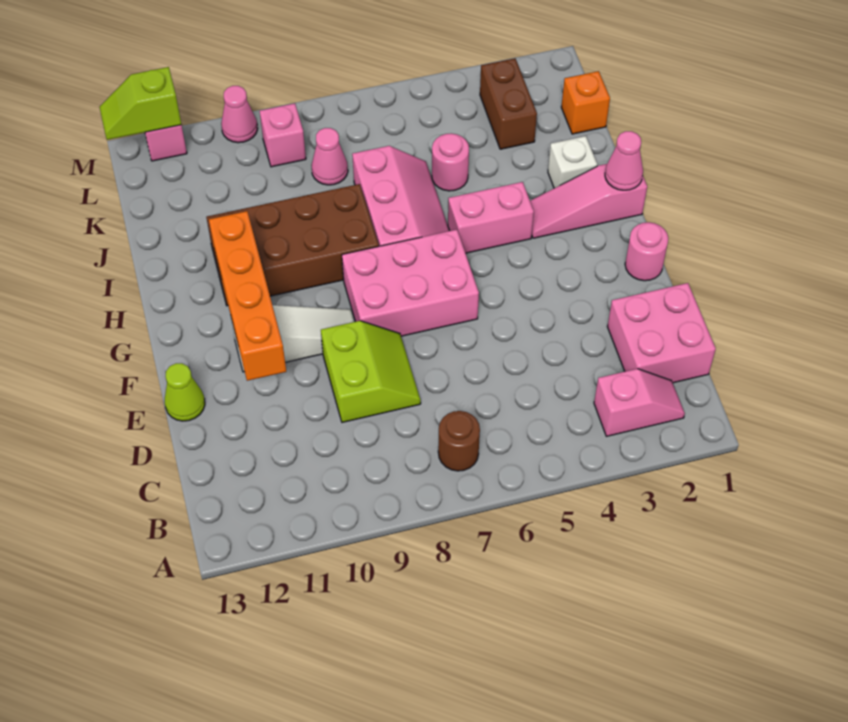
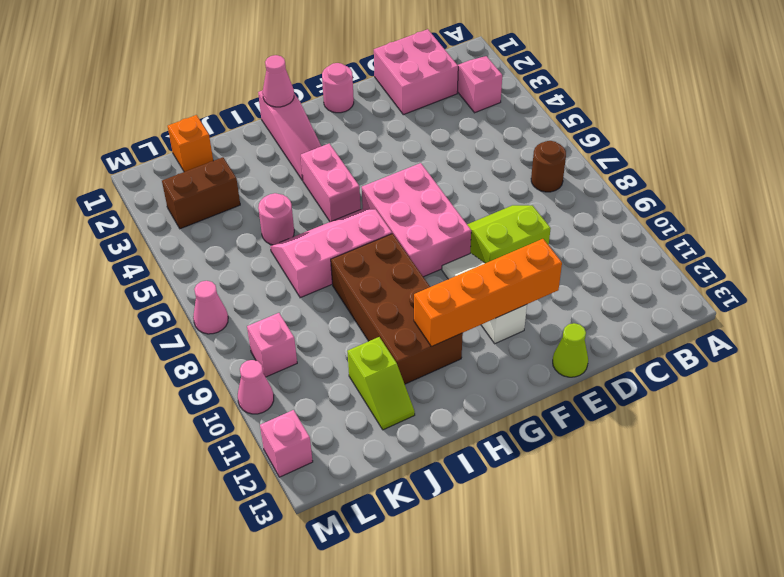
white brick I2 level 1 -> none
pink cone K8 level 1 -> pink cone M7 level 1
lime slope M12:M13 level 2 top 12 -> lime slope J11:J12 level 1 top 11

